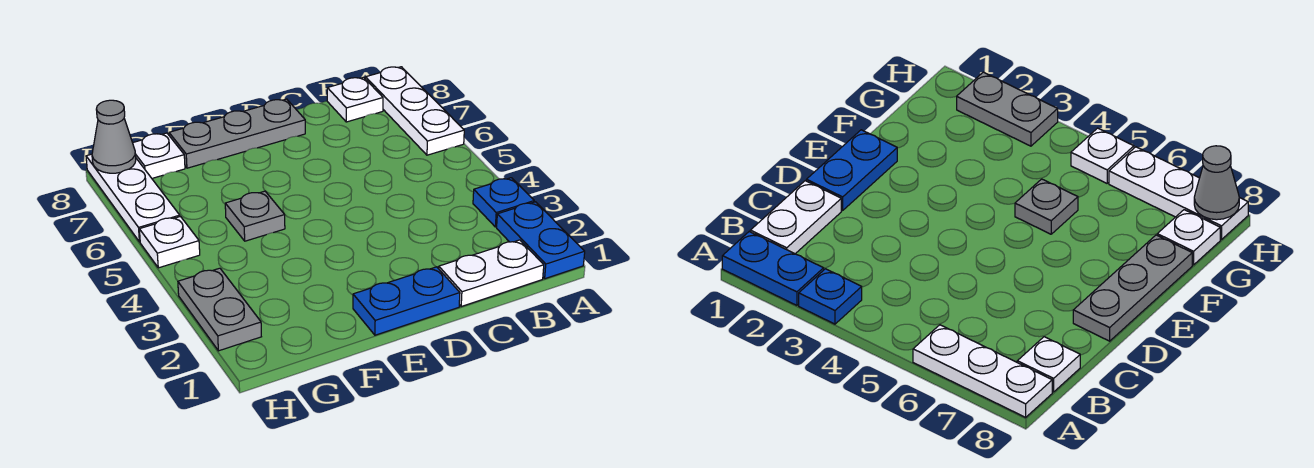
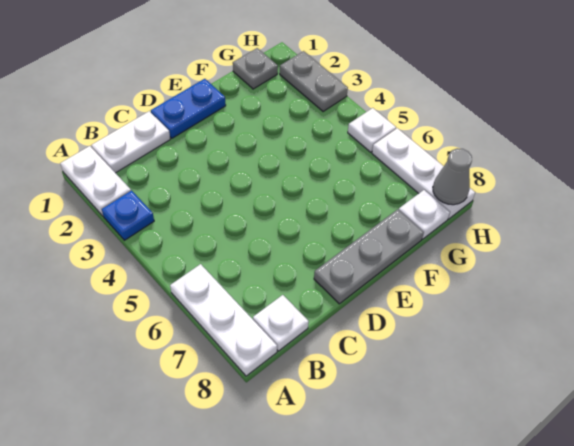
blue plate A1:A2 level 1 -> white plate A1:A2 level 1
grey plate F5 level 1 -> grey plate G1 level 1

